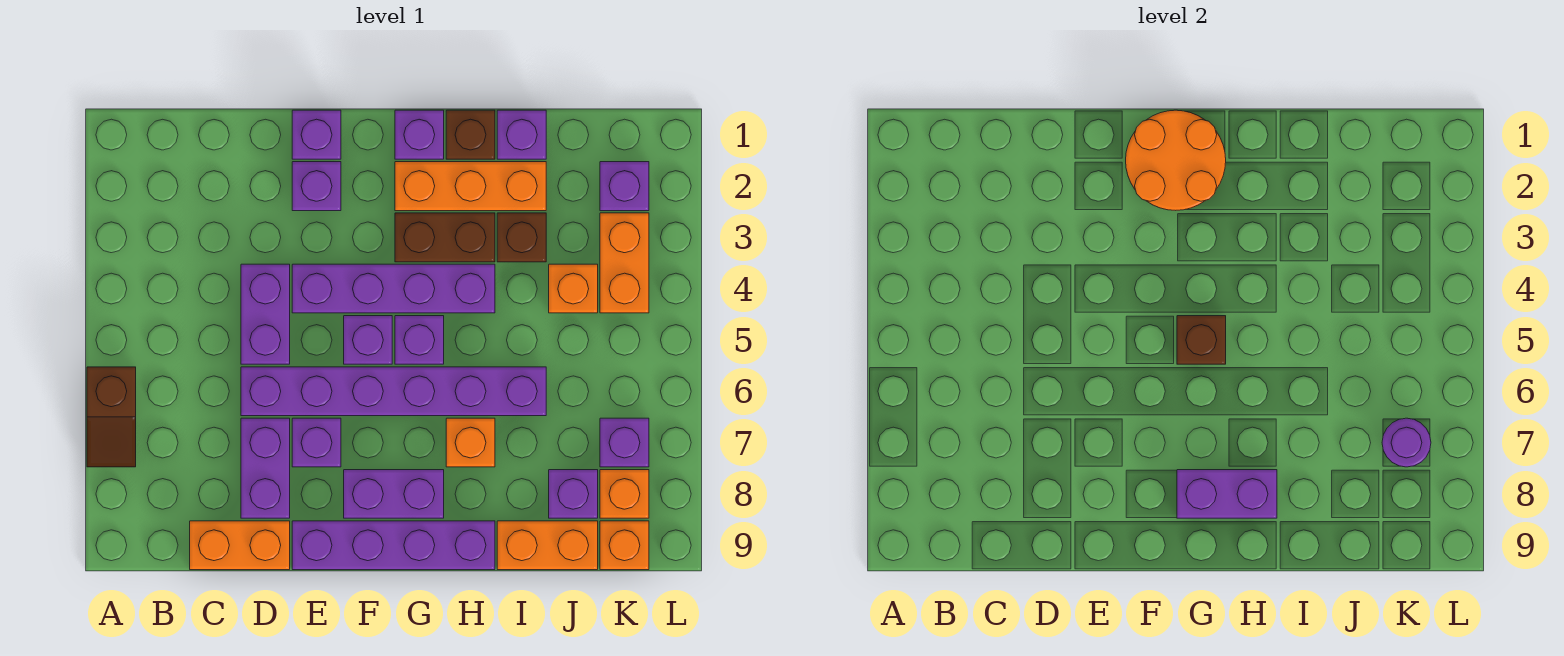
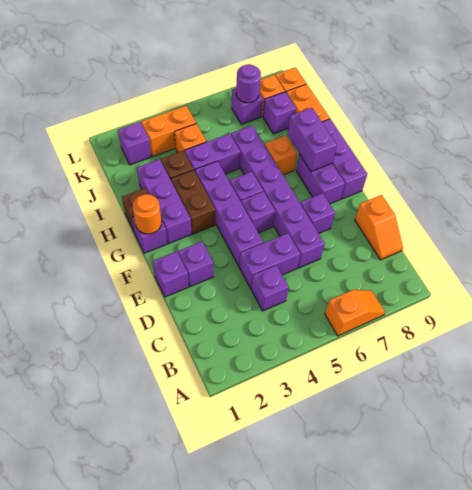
brown slope A6:A7 level 1 top 6 -> orange slope A6:A7 level 1 top 6
orange brick C9:D9 level 1 -> orange slope C9:D9 level 1 top D
purple brick D7:D8 level 1 -> purple brick I4:I5 level 1
purple brick E9:H9 level 1 -> purple brick F9:H9 level 1
orange round brick F1:G2 level 2 -> orange round brick G1 level 2
orange brick G2:I2 level 1 -> purple brick G2:I2 level 1
brown brick G5 level 2 -> none
purple brick I1 level 1 -> purple brick C4 level 1

